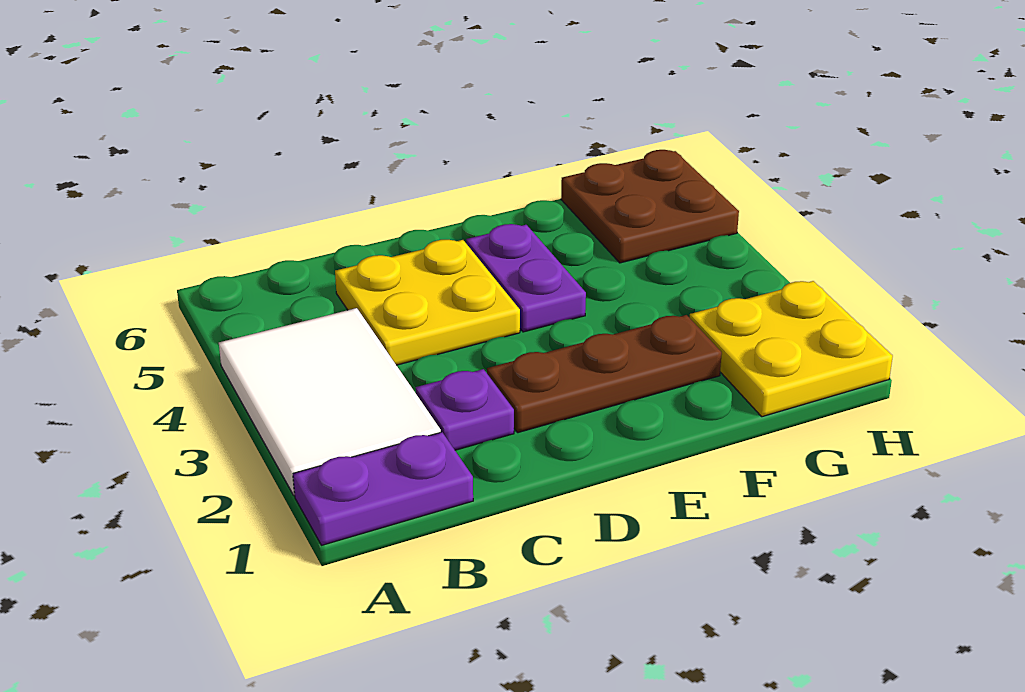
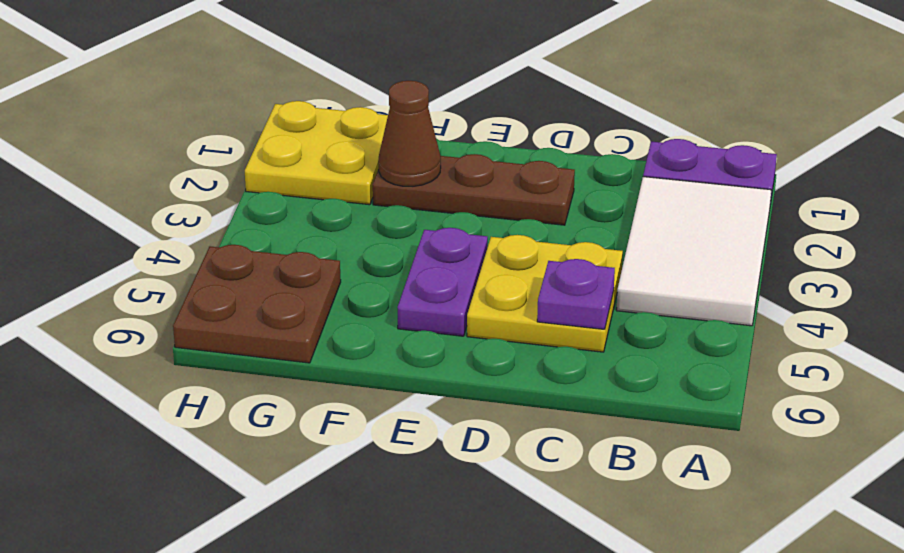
purple plate C2 level 1 -> purple plate C5 level 2
none -> brown cone F2 level 2

